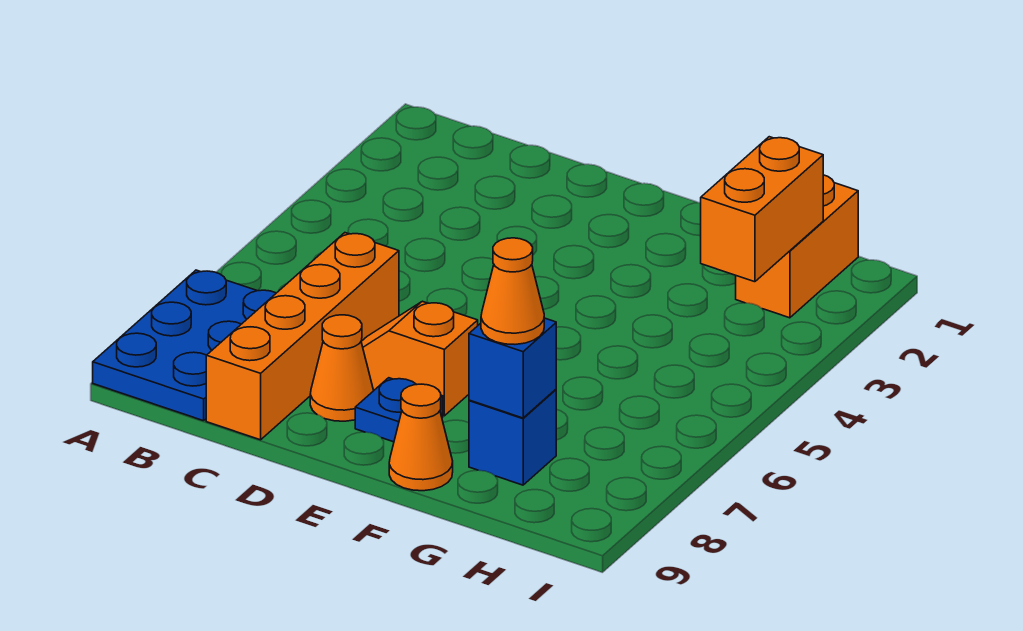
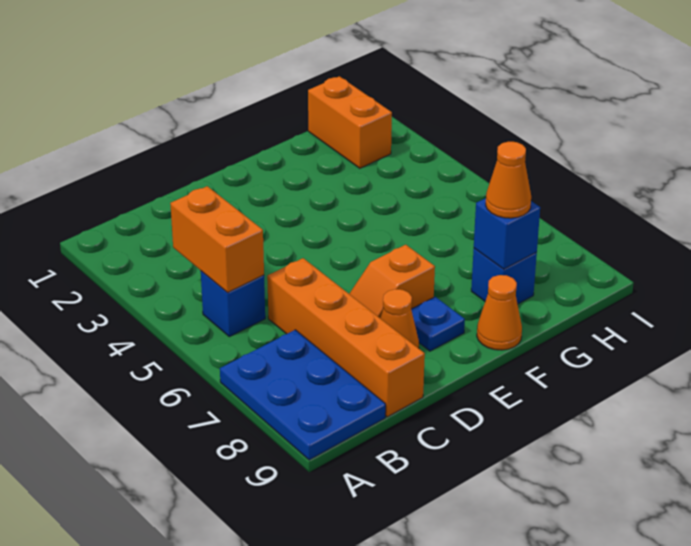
none -> blue brick B5 level 1
orange brick H2:H3 level 2 -> orange brick B4:B5 level 2

